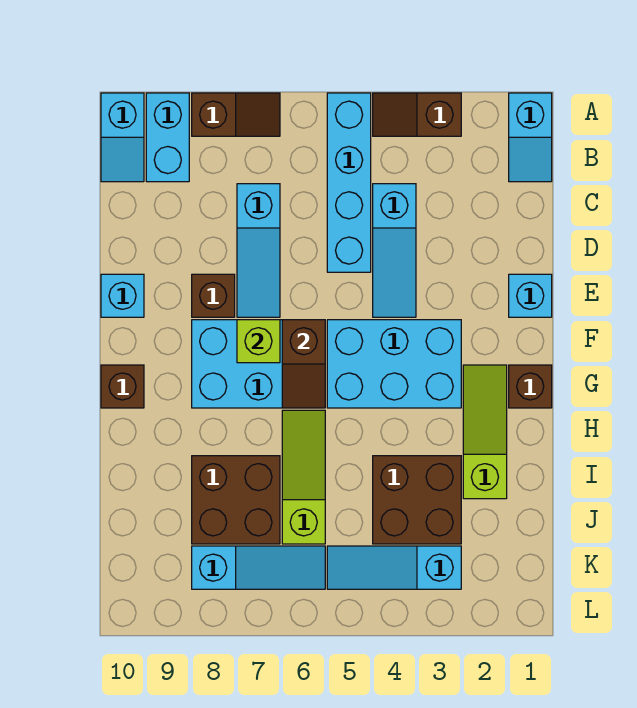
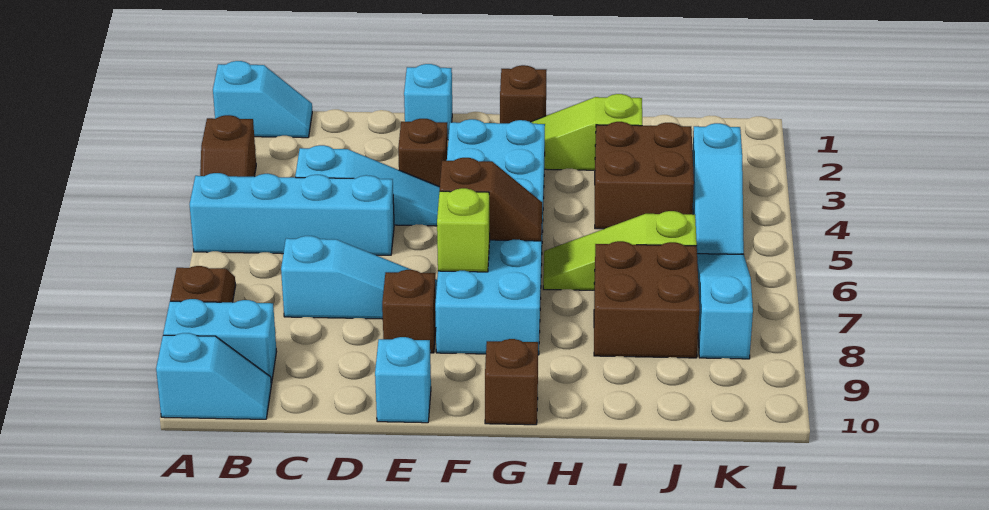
none -> brown brick E3 level 1

